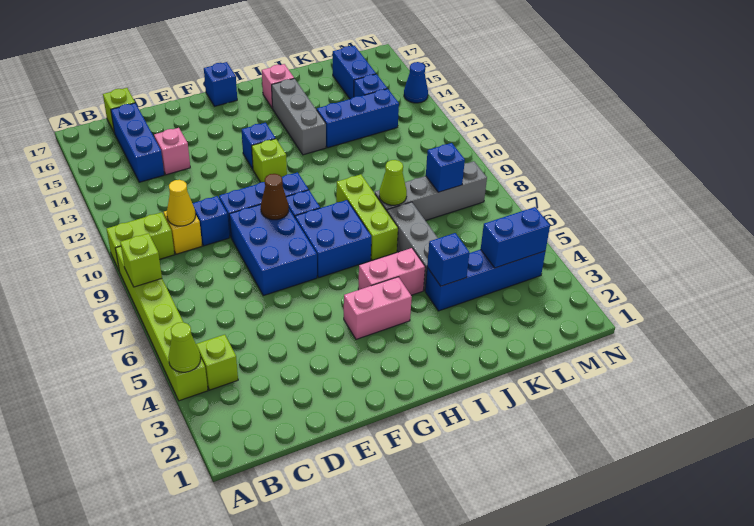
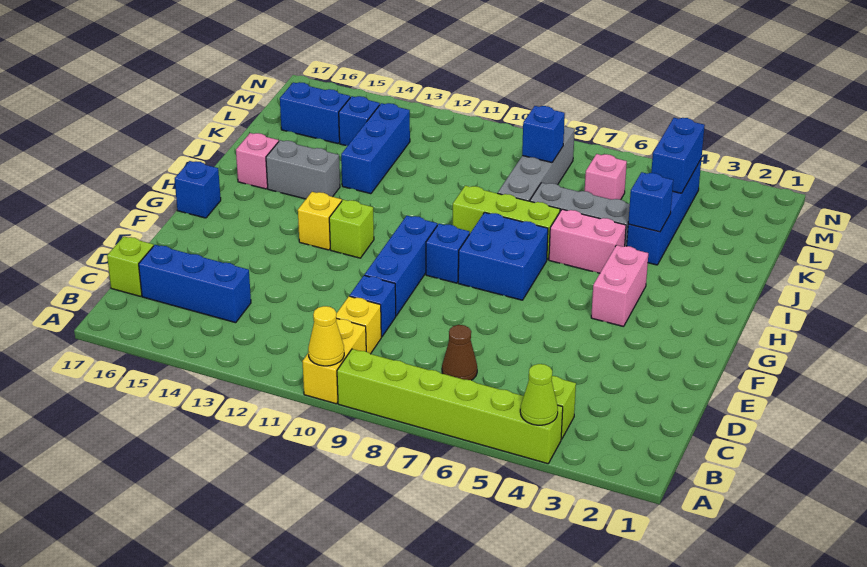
lime brick A8 level 2 -> none
lime brick A10:B10 level 1 -> yellow brick A10:B10 level 1
yellow cone C10 level 2 -> yellow cone A10 level 2
pink brick D14 level 1 -> pink brick L6 level 1
blue brick E7:F9 level 1 -> none
brown cone F9 level 2 -> brown cone C7 level 1
blue brick G13 level 1 -> yellow brick G13 level 1
pink brick H5:I5 level 1 -> pink brick I5:I6 level 1
grey brick I13:I15 level 1 -> grey brick I14:I15 level 1
lime cone J8 level 2 -> none
blue cone N14 level 1 -> none

